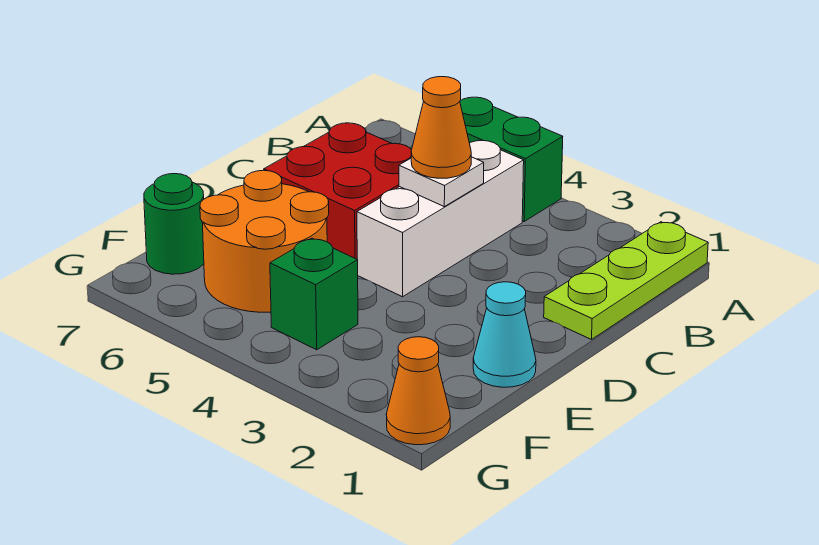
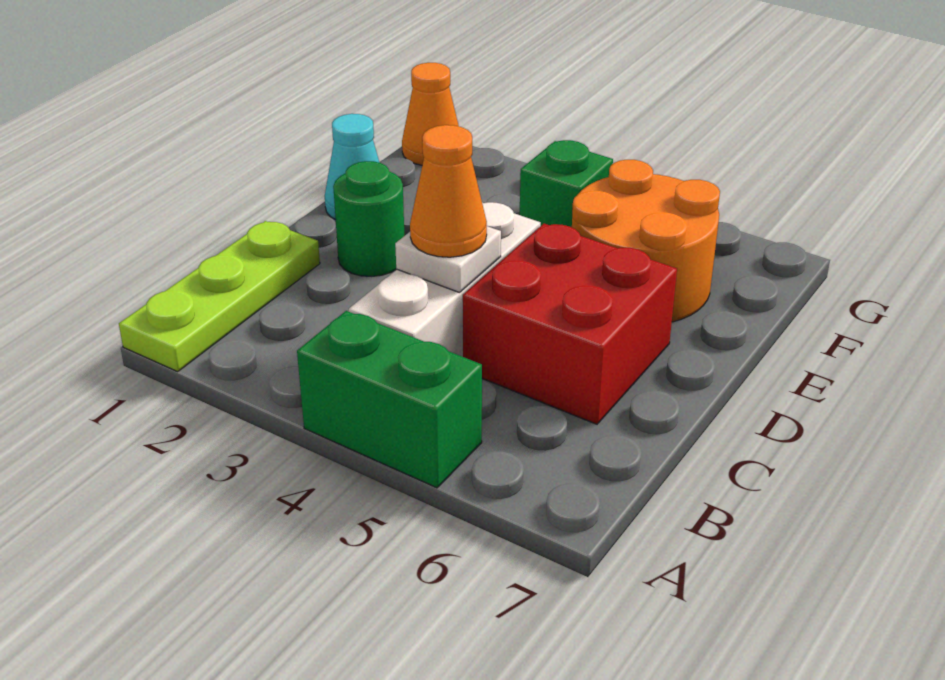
green round brick F7 level 1 -> green round brick D2 level 1

